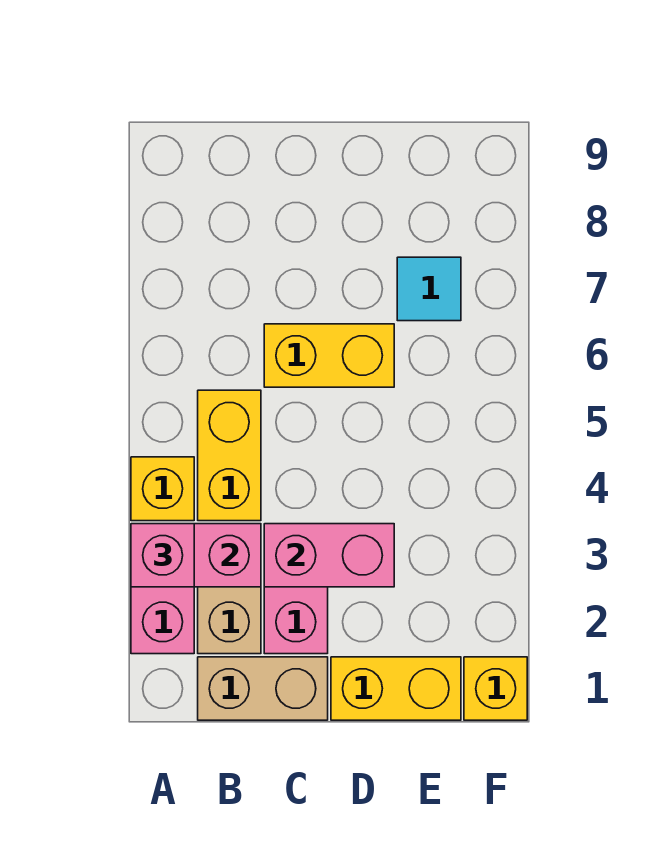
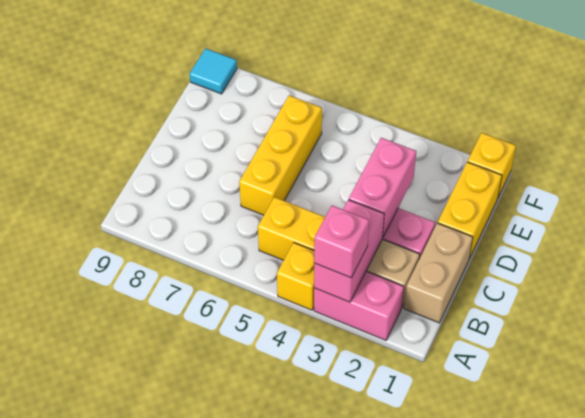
yellow brick C6:D6 level 1 -> yellow brick C6:E6 level 1
cyan tile E7 level 1 -> cyan tile F9 level 1

